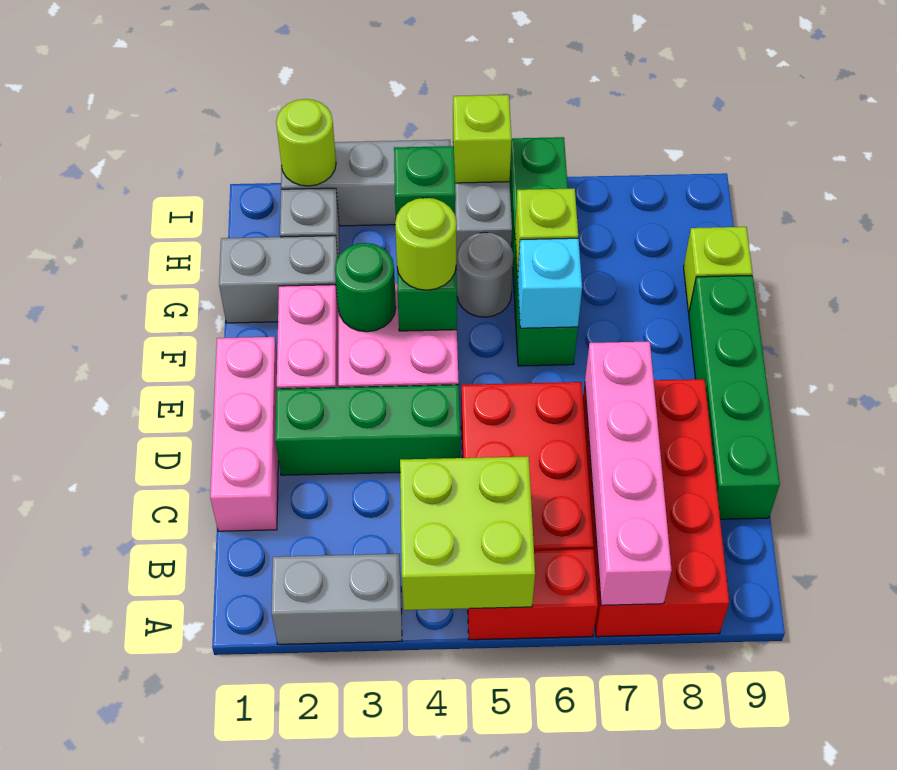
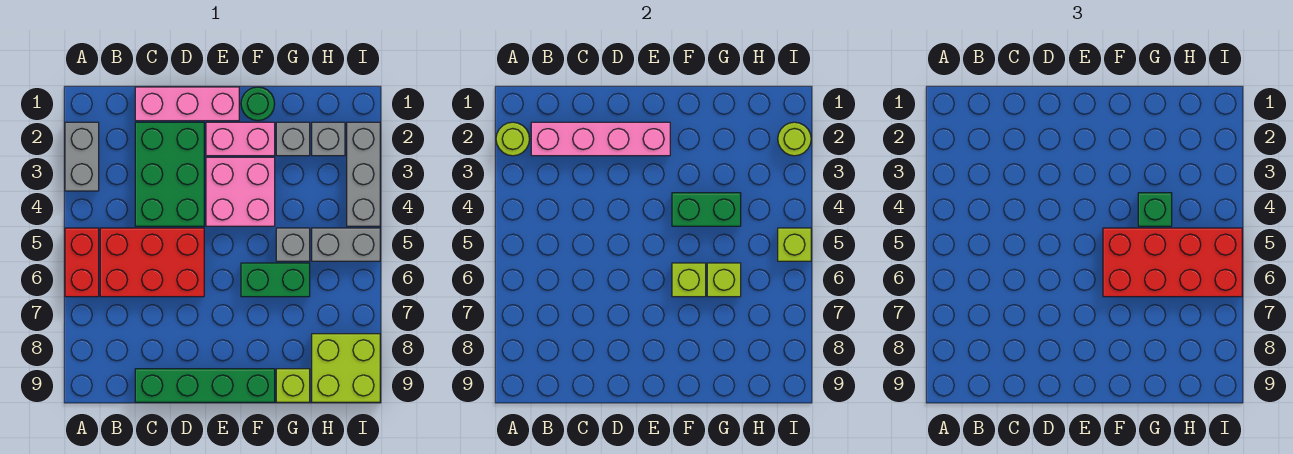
lime brick A4:B5 level 2 -> lime brick H8:I9 level 1
red brick A7:D8 level 1 -> red brick F5:I6 level 3
pink brick A7:D7 level 2 -> pink brick B2:E2 level 2
green brick D2:D4 level 1 -> green brick C2:D4 level 1
green round brick F3 level 2 -> green round brick F1 level 1
lime round brick F4 level 3 -> lime round brick A2 level 2
green brick F6:I6 level 1 -> green brick F6:G6 level 1
cyan brick F6 level 2 -> lime brick F6 level 2
grey brick G1:G2 level 1 -> grey brick G2 level 1
grey round brick G5 level 1 -> grey brick G5 level 1

